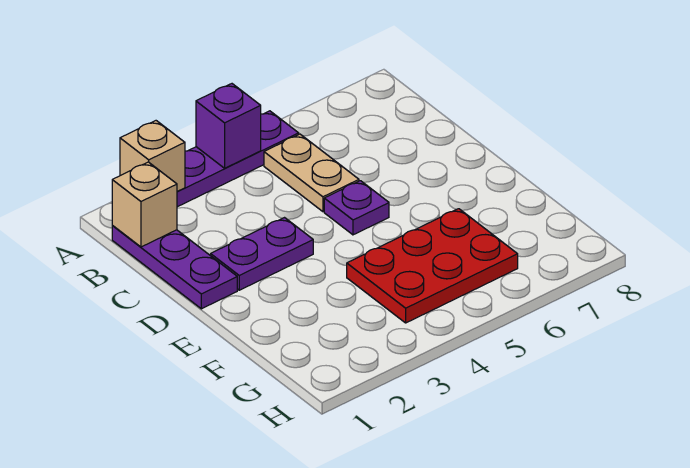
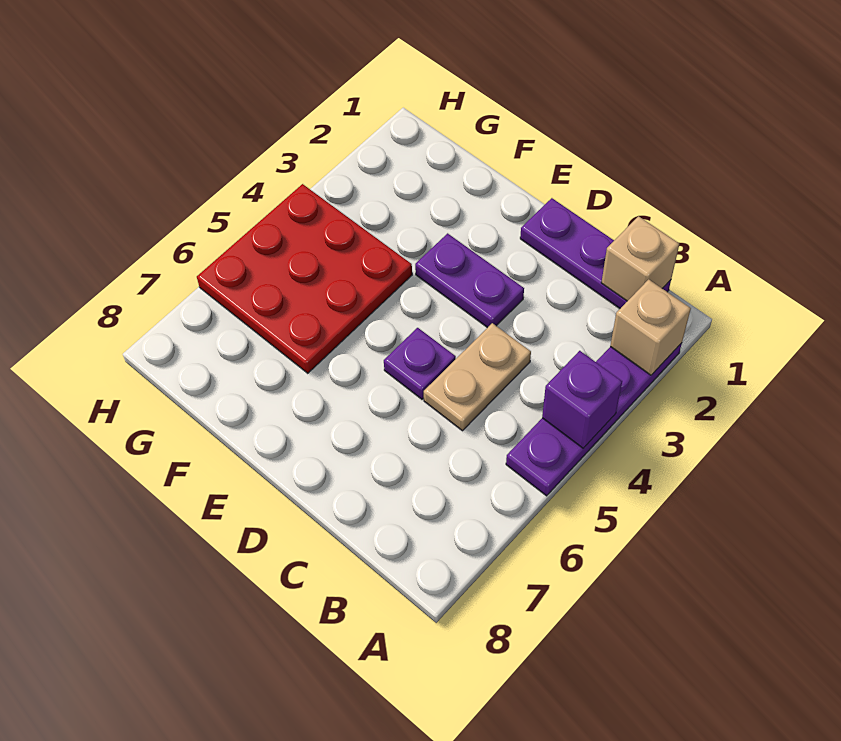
tan plate B5:C5 level 1 -> tan plate C4:C5 level 1
purple plate D2:D3 level 1 -> purple plate D3:E3 level 1
red plate F4:G6 level 1 -> red plate F4:H6 level 1

